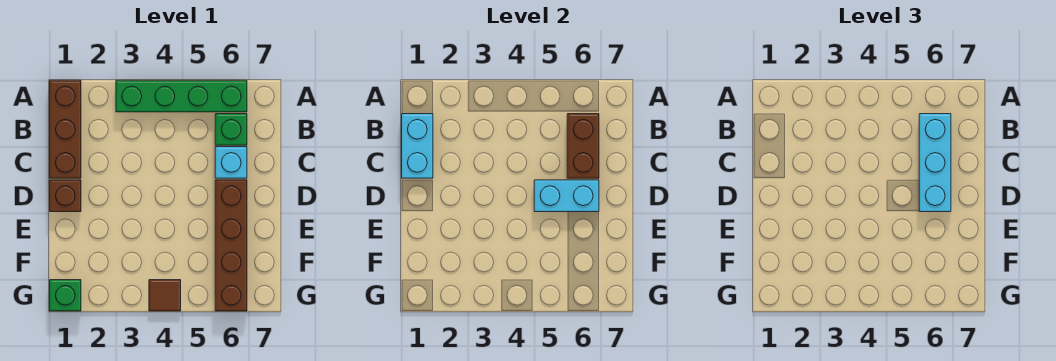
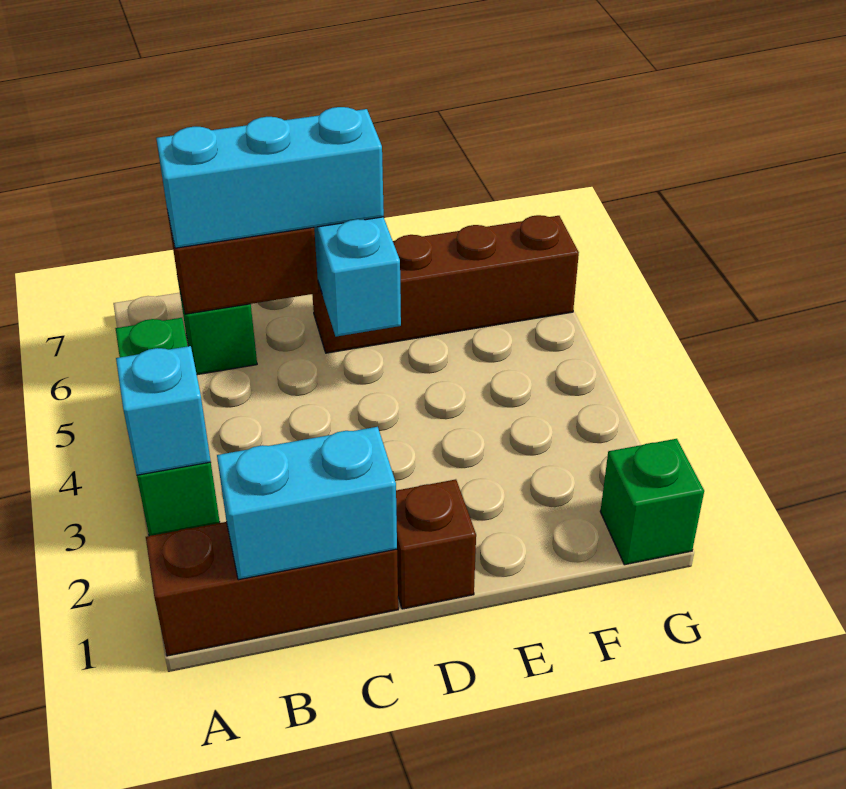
green brick A3:A6 level 1 -> green brick A3:A5 level 1
cyan brick C6 level 1 -> cyan brick A3 level 2
brown tile G4 level 1 -> none

